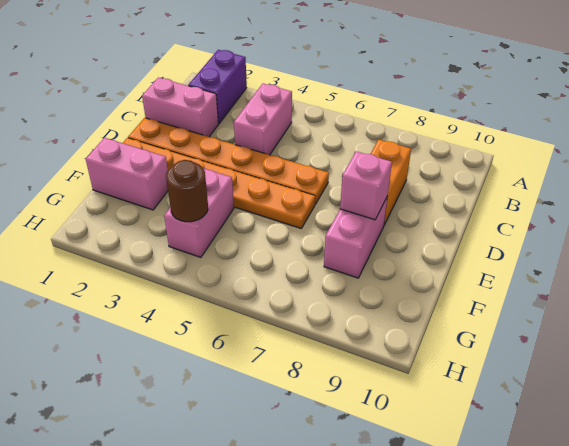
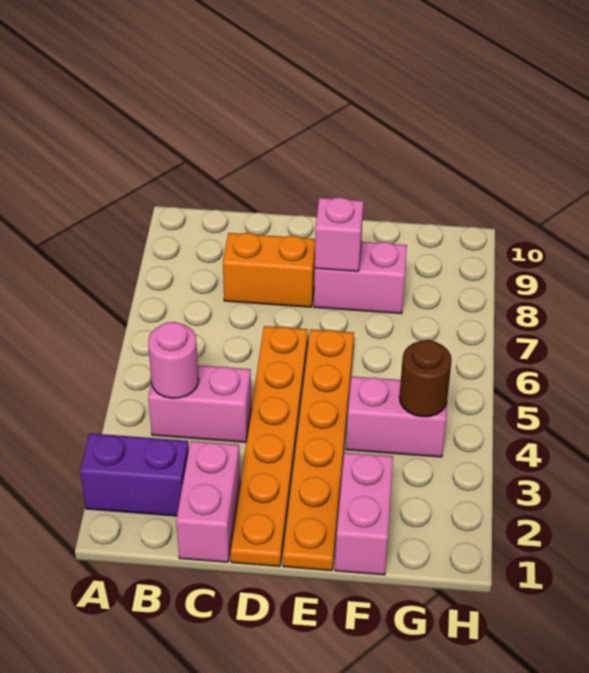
none -> pink round brick B4 level 2

